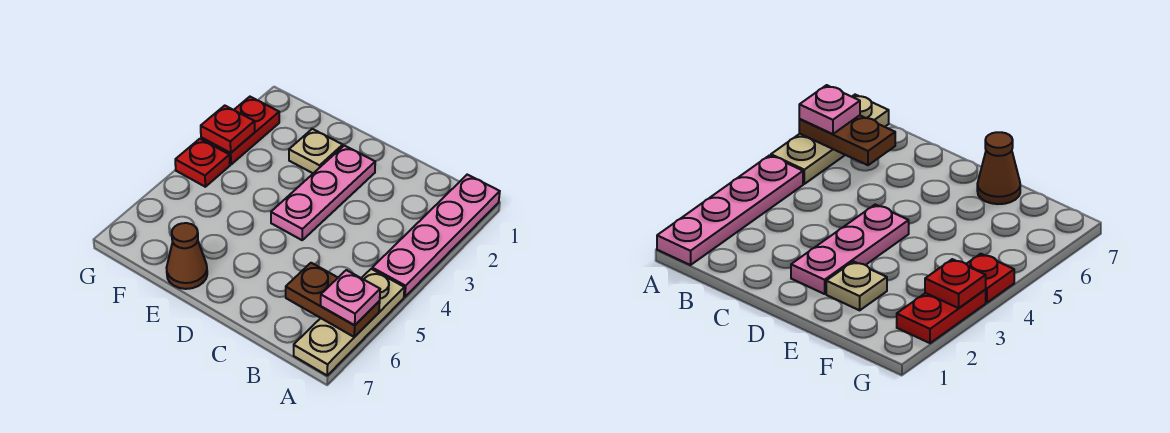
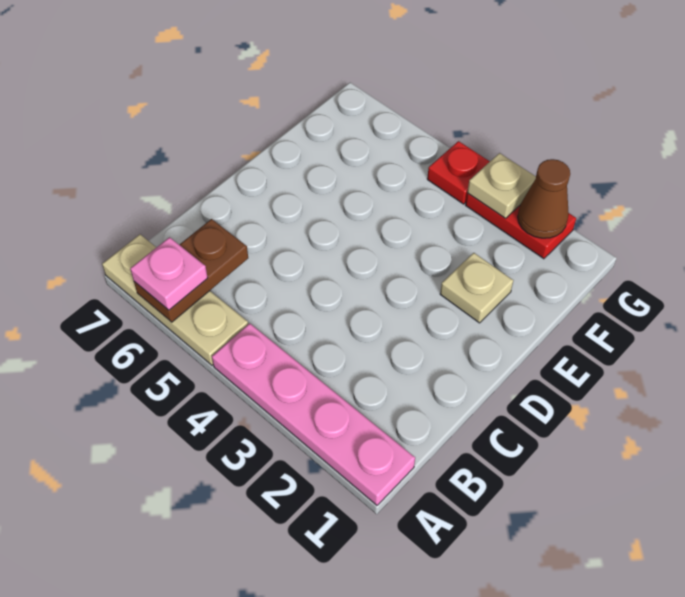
pink plate D2:D4 level 1 -> none
brown cone E7 level 1 -> brown cone G2 level 2
red plate G3 level 2 -> tan plate G3 level 2

